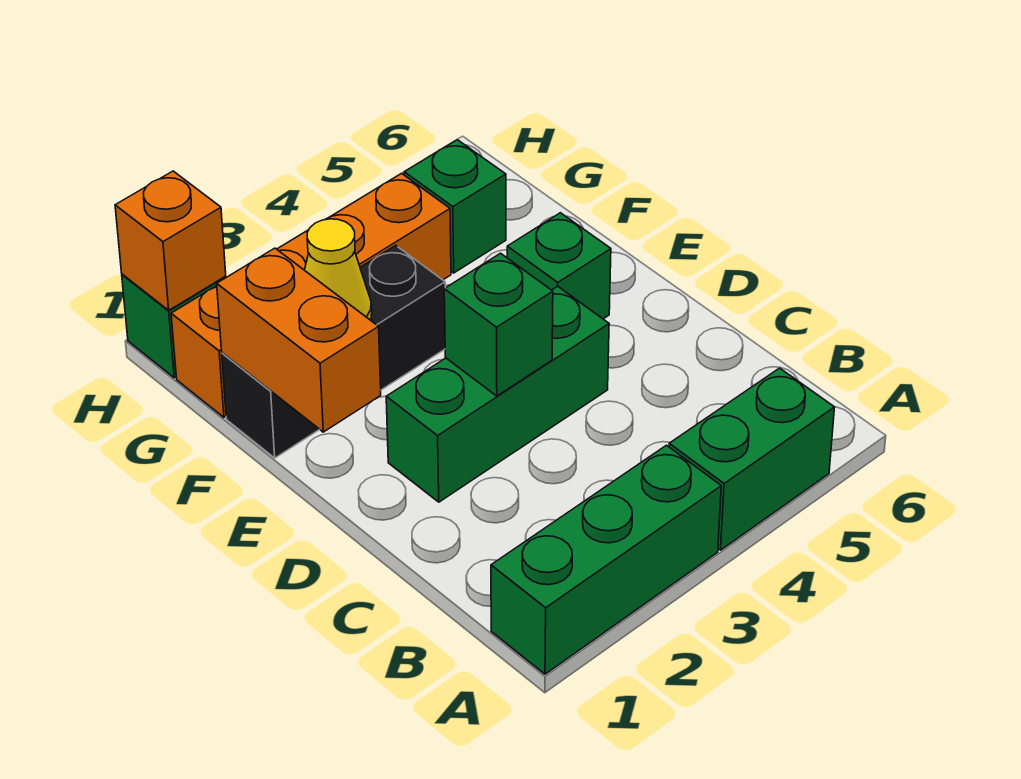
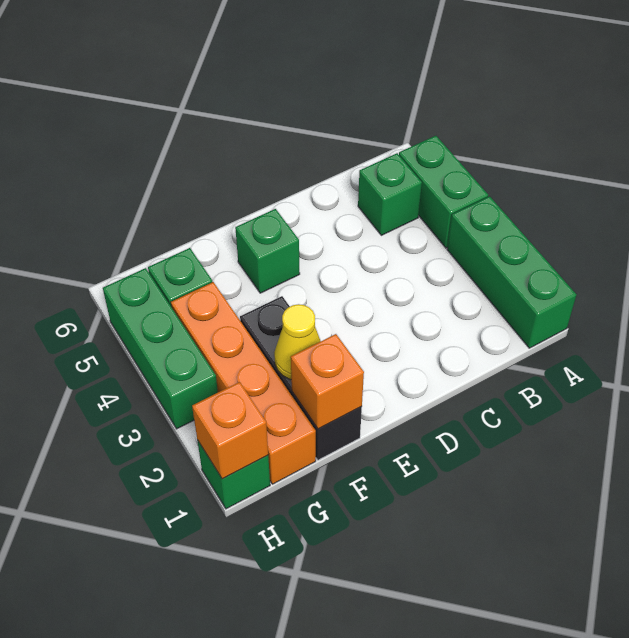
green brick D2:D4 level 1 -> green brick H3:H5 level 1
green brick D3 level 2 -> green brick B5 level 1
orange brick E1:F1 level 2 -> orange brick F1 level 2

